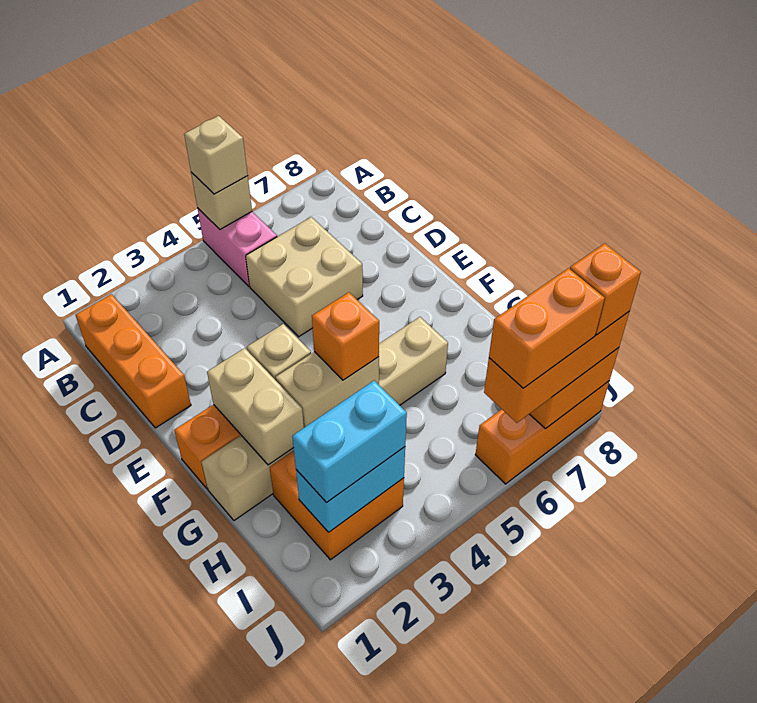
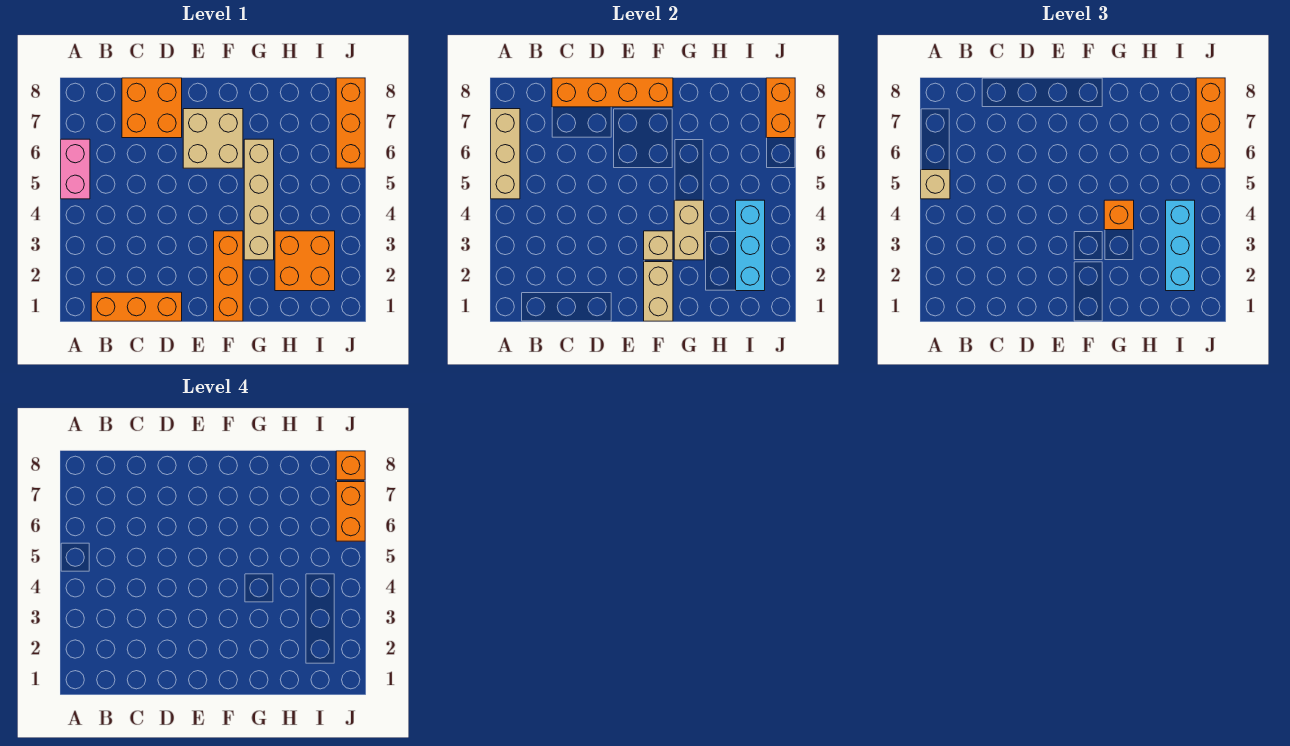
pink brick A5:B5 level 1 -> pink brick A5:A6 level 1
tan brick A5 level 2 -> tan brick A5:A7 level 2
tan brick C5:D6 level 1 -> tan brick E6:F7 level 1
none -> orange brick C7:D8 level 1
none -> orange brick C8:F8 level 2
tan brick F2:G2 level 2 -> tan brick F1:F2 level 2
tan brick G1:G6 level 1 -> tan brick G3:G6 level 1
cyan brick I2:I3 level 2 -> cyan brick I2:I4 level 2
cyan brick I2:I3 level 3 -> cyan brick I2:I4 level 3

